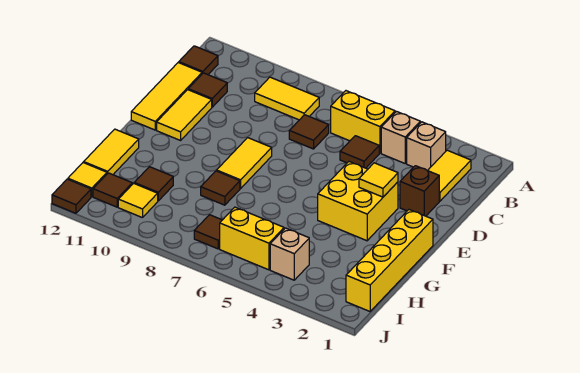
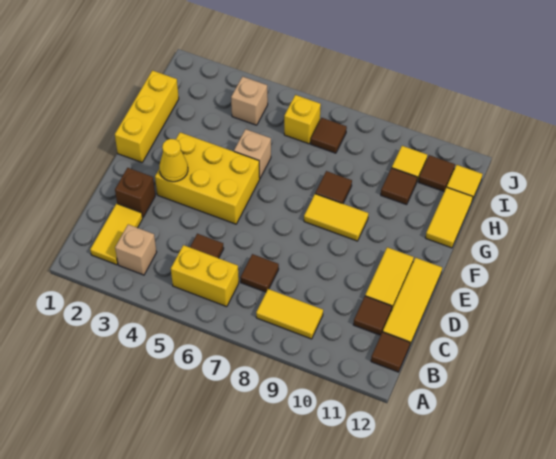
tan brick B4 level 1 -> tan brick G5 level 1
yellow brick E3:F4 level 1 -> yellow brick E3:F5 level 1
yellow tile E3 level 2 -> yellow cone E3 level 2
yellow tile E8:F8 level 1 -> yellow tile F8:F9 level 1
yellow brick F1:I1 level 1 -> yellow brick F1:H1 level 1
yellow brick I5:I6 level 1 -> yellow brick I6 level 1
brown tile J12 level 1 -> none

